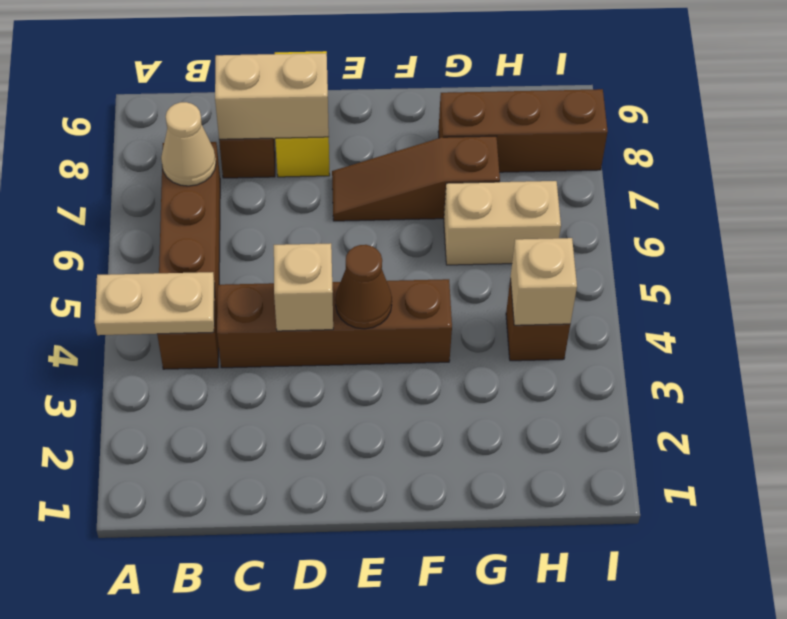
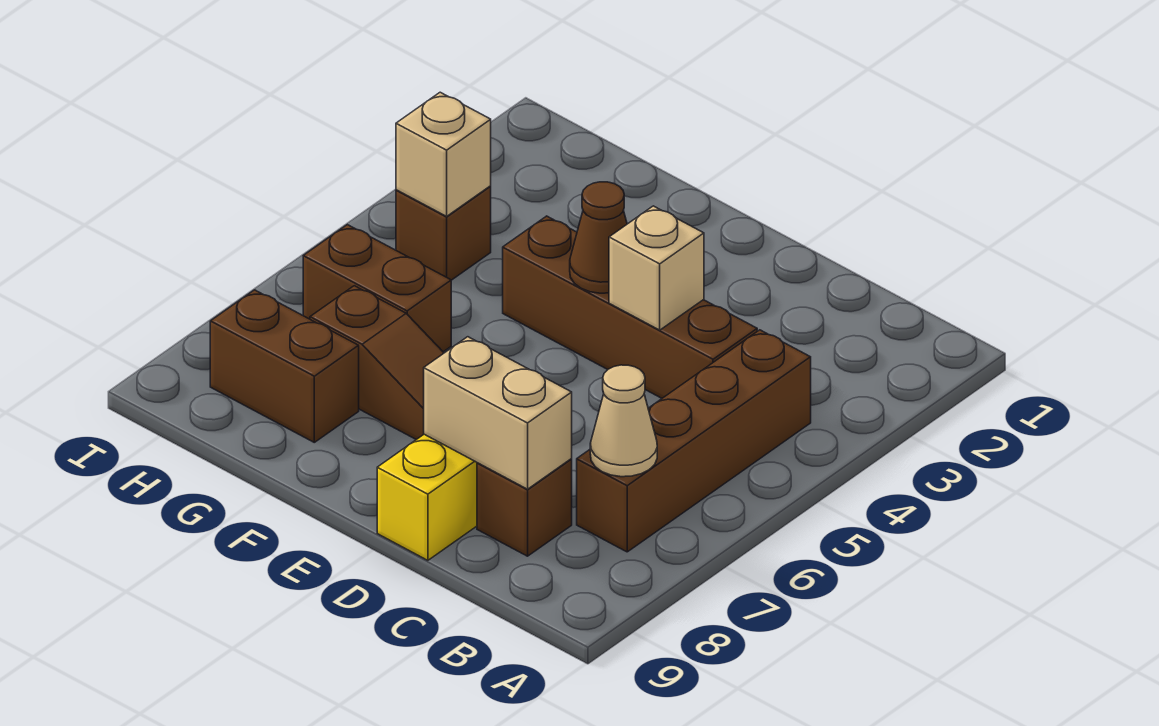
tan plate A4:B4 level 2 -> none
tan brick G6:H6 level 1 -> brown brick G6:H6 level 1
brown brick G8:I8 level 1 -> brown brick G8:H8 level 1

